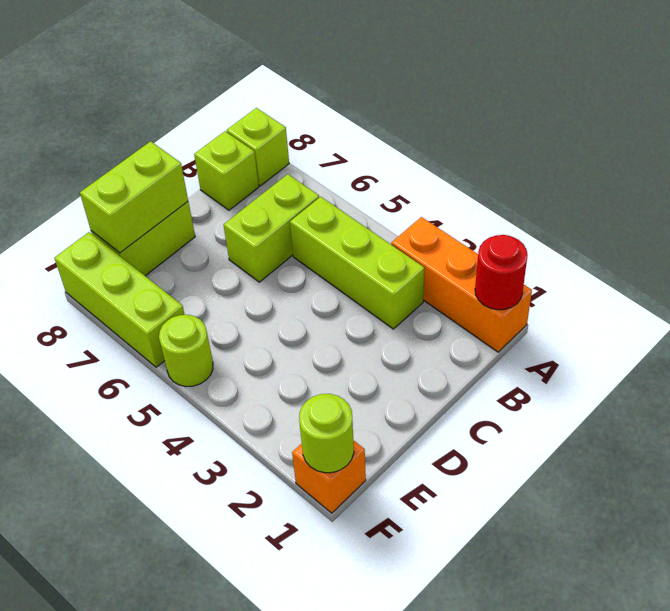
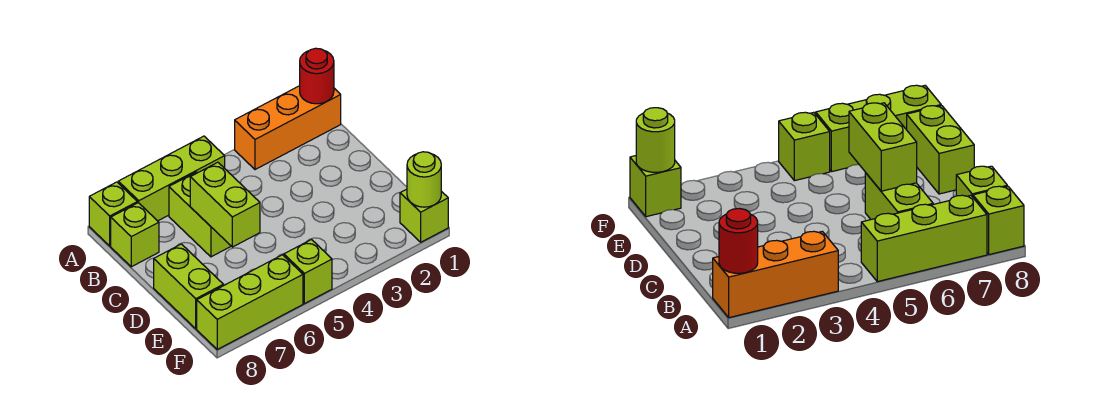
lime brick B3:B5 level 1 -> lime brick A5:A7 level 1
lime brick D8:E8 level 2 -> lime brick C6:D6 level 2
orange brick F1 level 1 -> lime brick F1 level 1
lime round brick F5 level 1 -> lime brick F5 level 1

